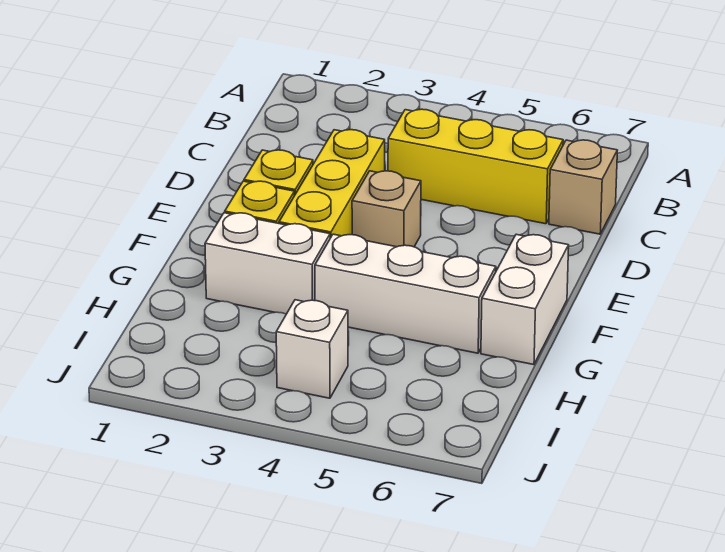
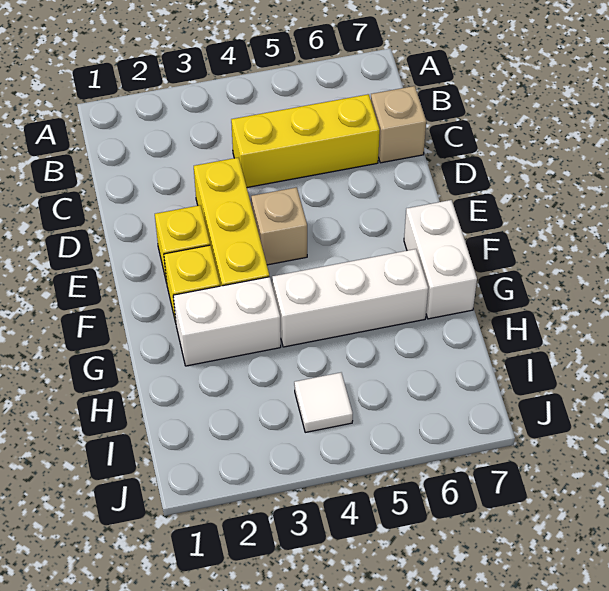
white brick I4 level 1 -> white tile I4 level 1

